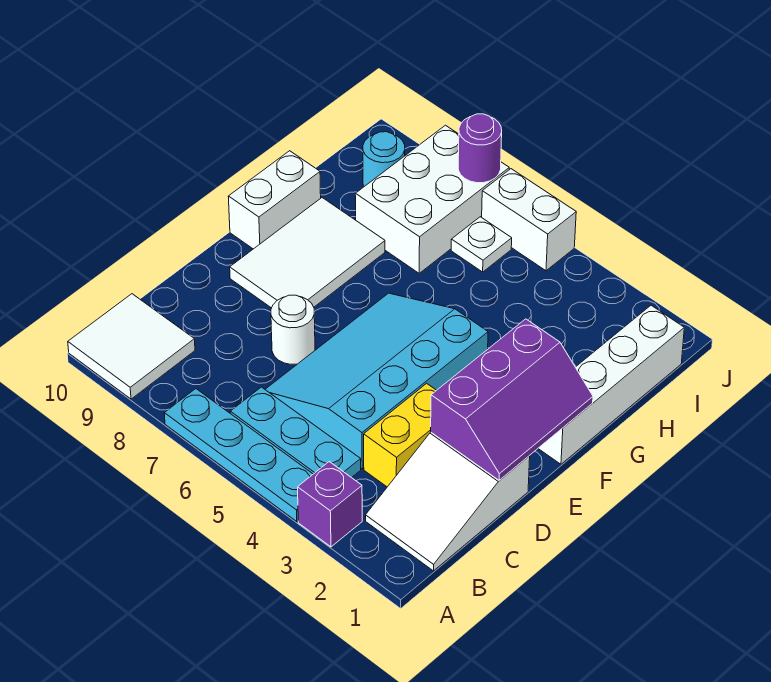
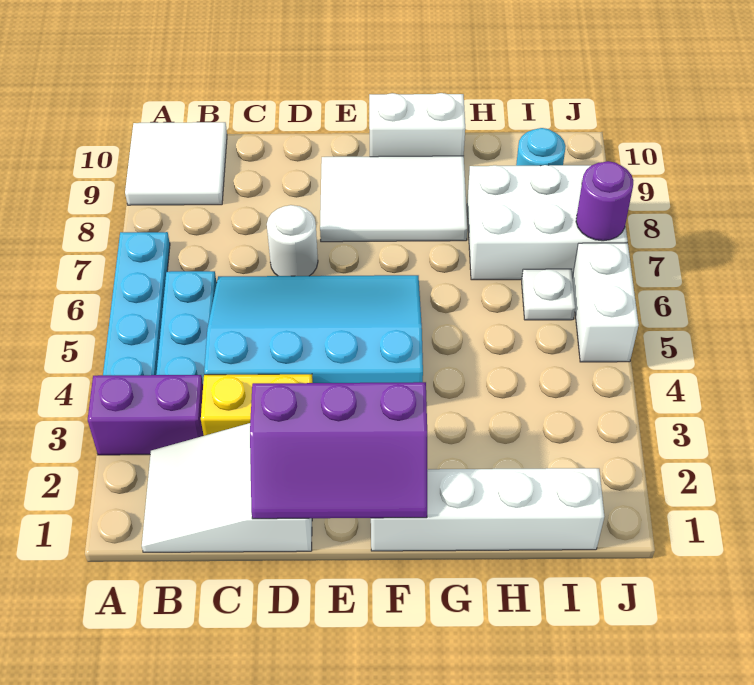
purple brick A3 level 1 -> purple brick A3:B3 level 1

